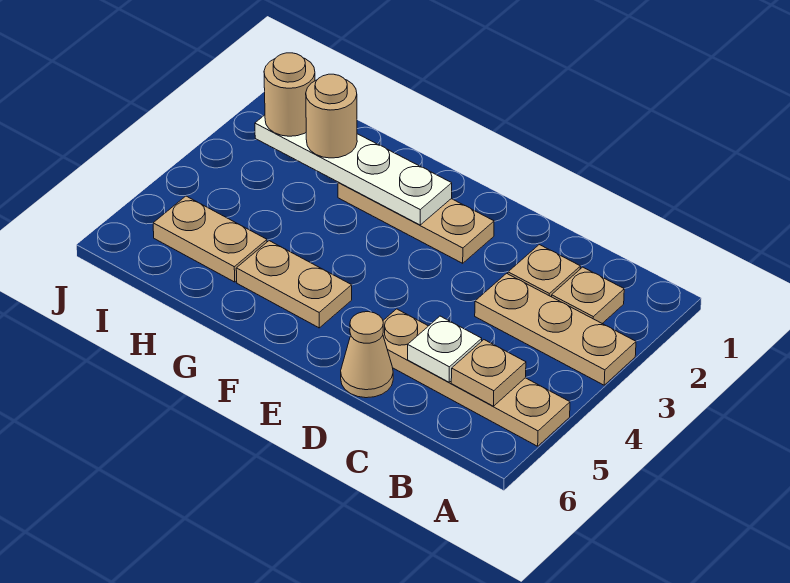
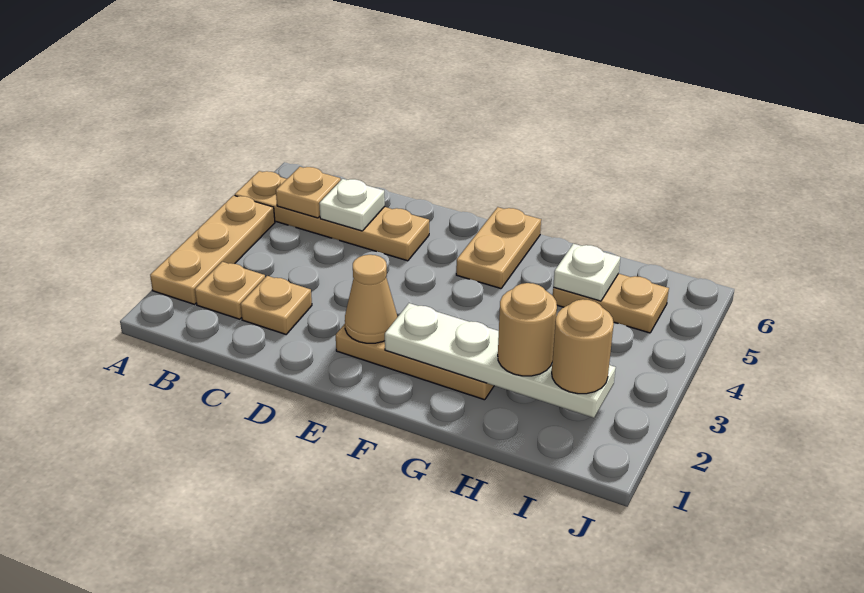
tan plate A3:C3 level 1 -> tan plate A2:A4 level 1
tan cone D6 level 1 -> tan cone E2 level 2
tan plate F5:G5 level 1 -> tan plate F5:F6 level 1
none -> white plate H5 level 2

